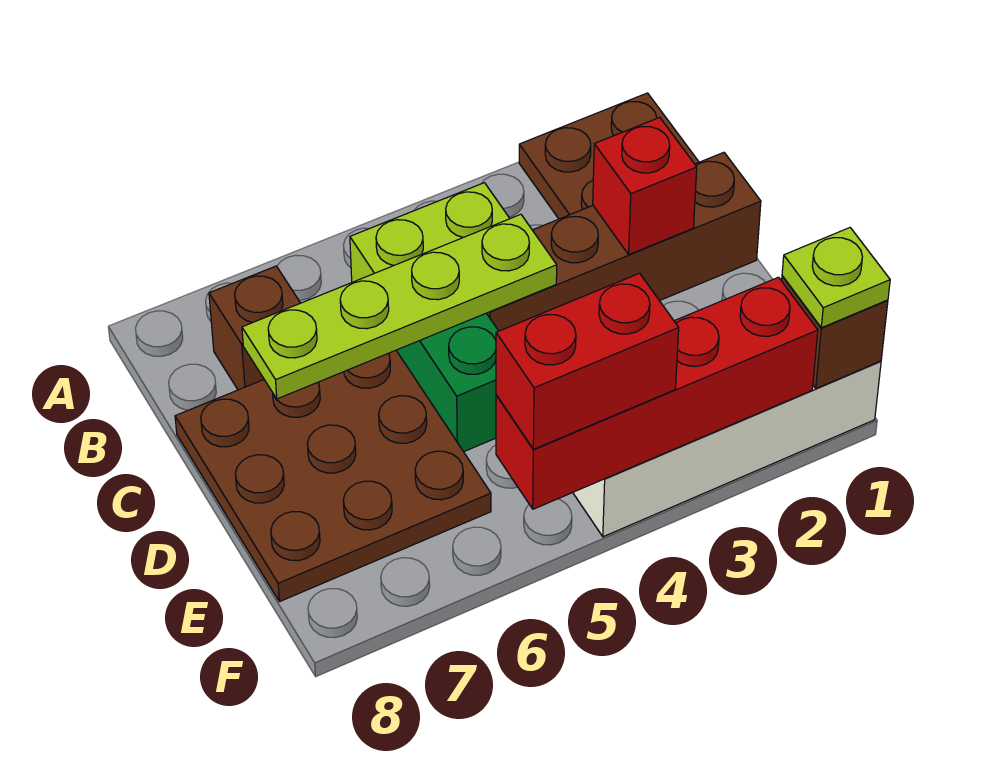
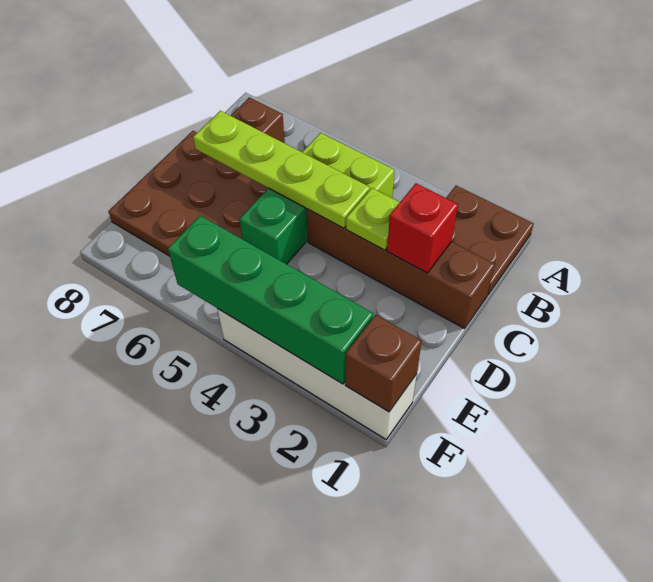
lime plate F1 level 3 -> lime plate C3 level 2
red brick F2:F5 level 2 -> green brick F2:F5 level 2
red brick F4:F5 level 3 -> none

